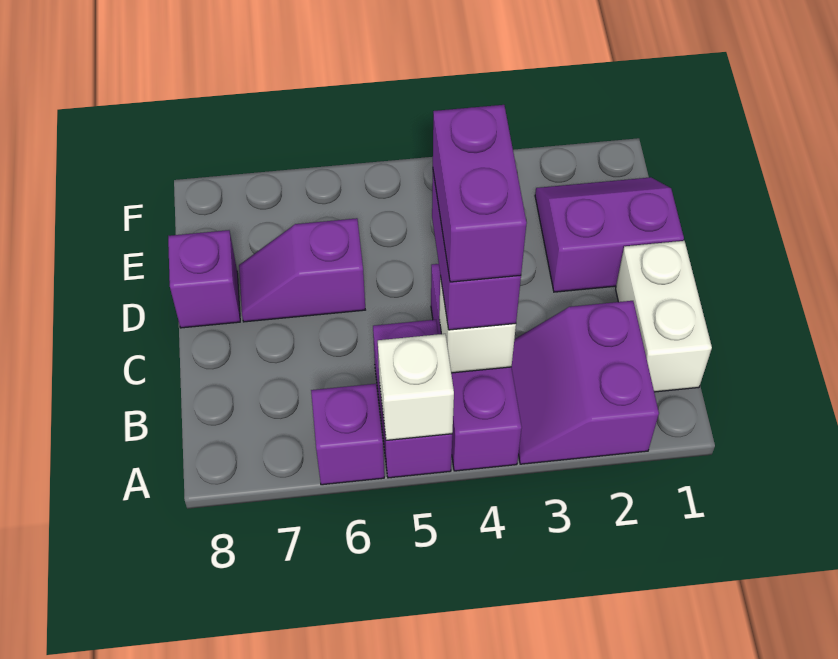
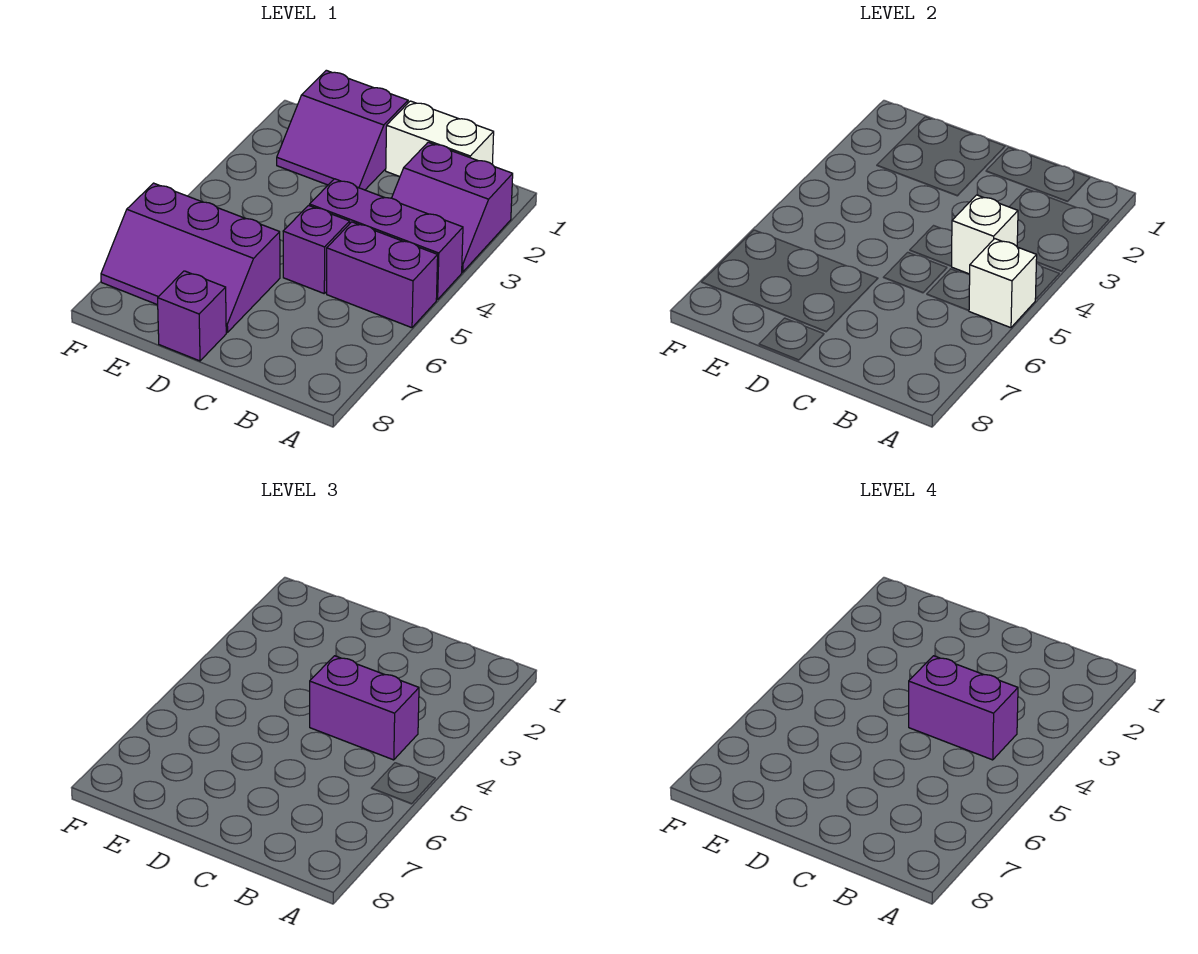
purple brick A6 level 1 -> purple brick C5 level 1
purple slope D1:E2 level 1 top D -> purple slope D1:E2 level 1 top 1
purple slope D6:D7 level 1 top 6 -> purple slope D6:F7 level 1 top 6

